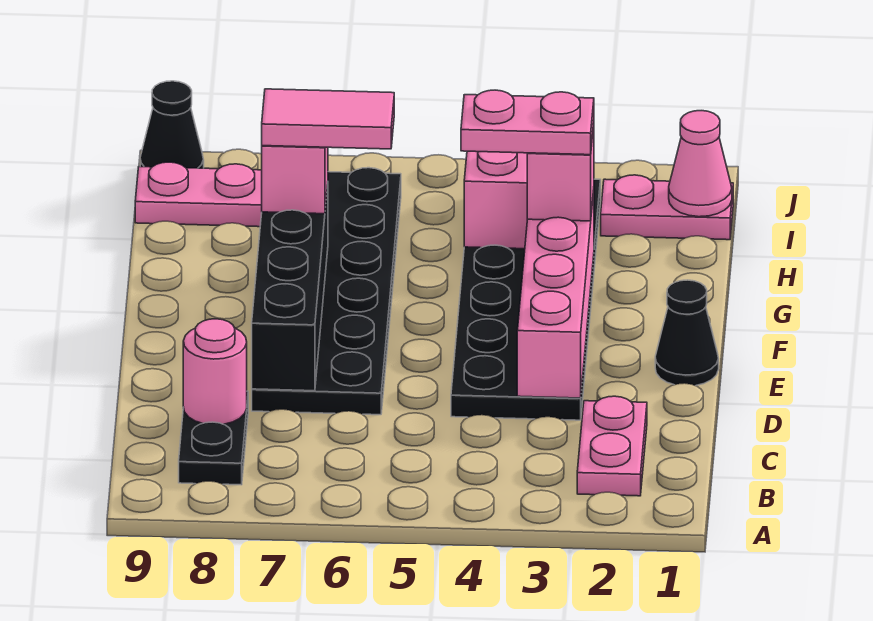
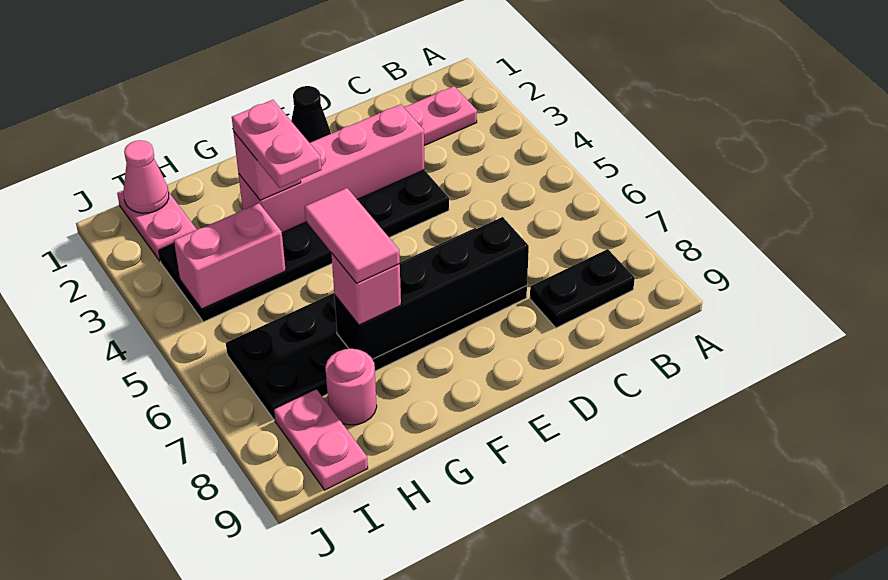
pink round brick C8 level 2 -> pink round brick H8 level 1
black cone J9 level 1 -> none

